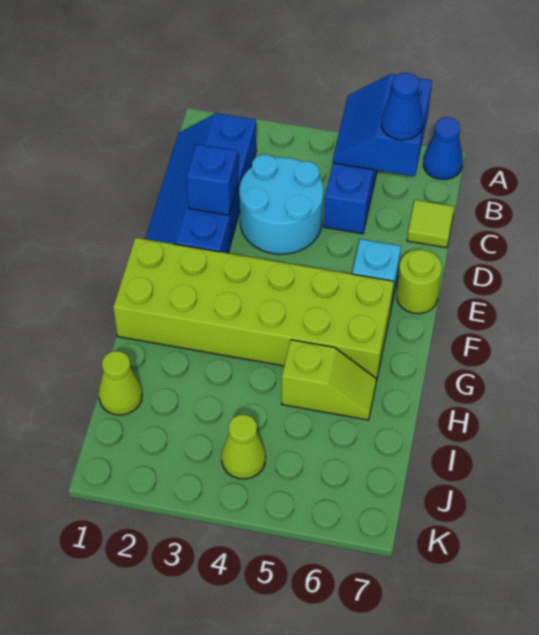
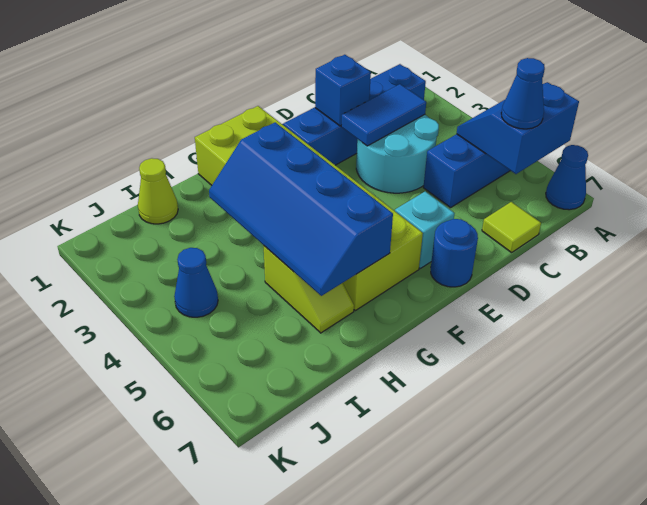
none -> blue tile C3:D3 level 2
lime round brick E7 level 1 -> blue round brick E7 level 1
none -> blue slope G3:H6 level 2 top G
lime cone J4 level 1 -> blue cone J4 level 1

